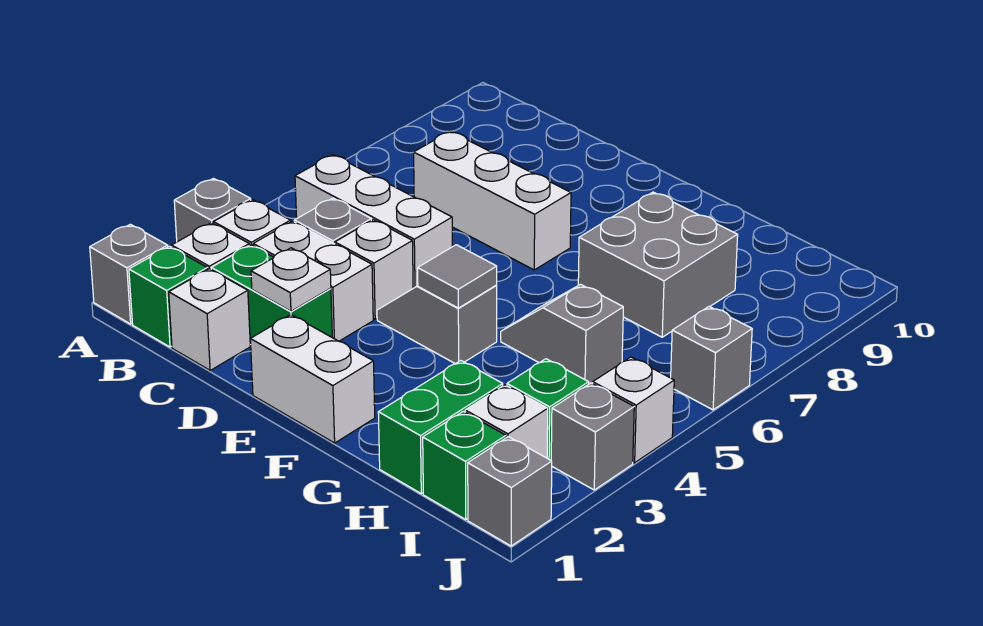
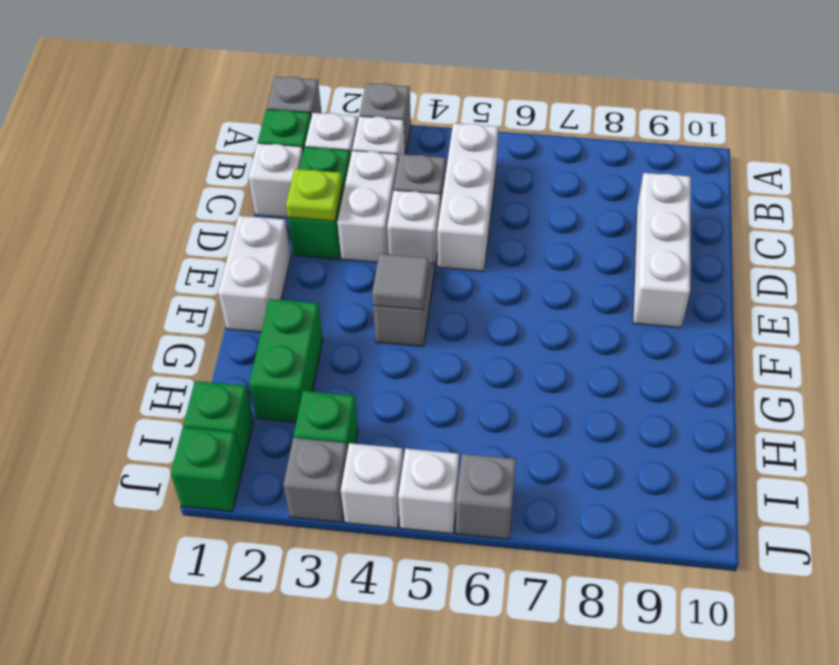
white brick C7:E7 level 1 -> white brick C9:E9 level 1
white plate D2 level 2 -> lime plate D2 level 2
grey slope G5:H5 level 1 top H -> none
grey brick G7:H8 level 1 -> none
green brick H1:H2 level 1 -> green brick G2:H2 level 1
white brick I2 level 1 -> white brick J5 level 1
grey brick J1 level 1 -> green brick J1 level 1

